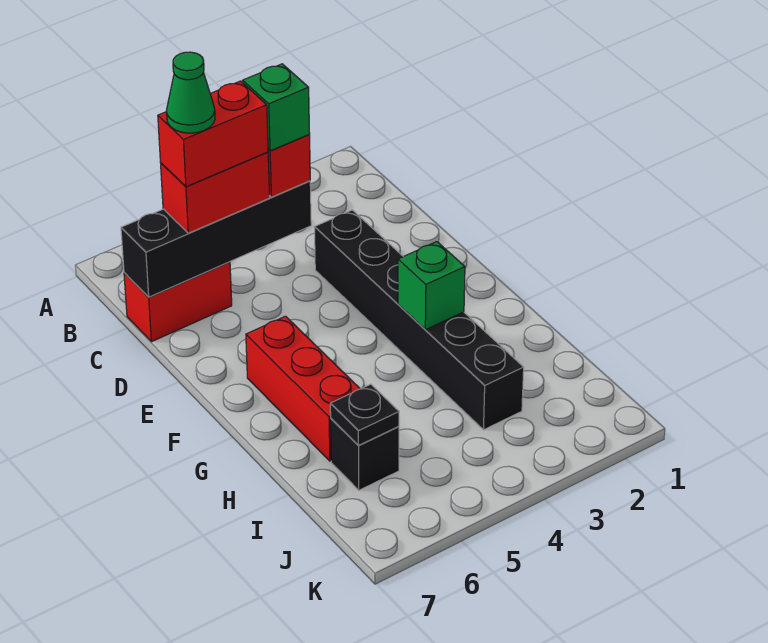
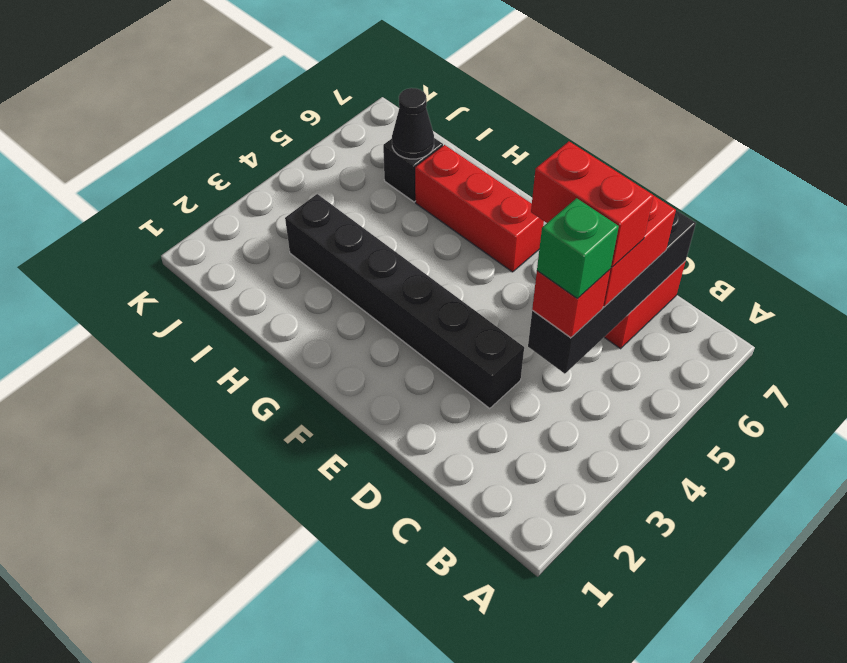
red brick C5:C6 level 4 -> red brick C5:D5 level 4
green cone C6 level 5 -> none
green brick G3 level 2 -> none
black plate I6 level 2 -> black cone I6 level 2

